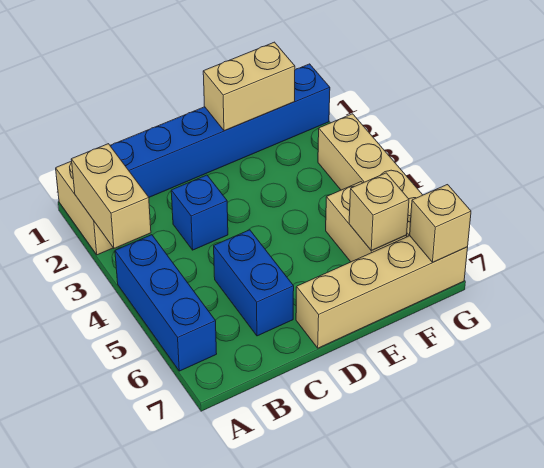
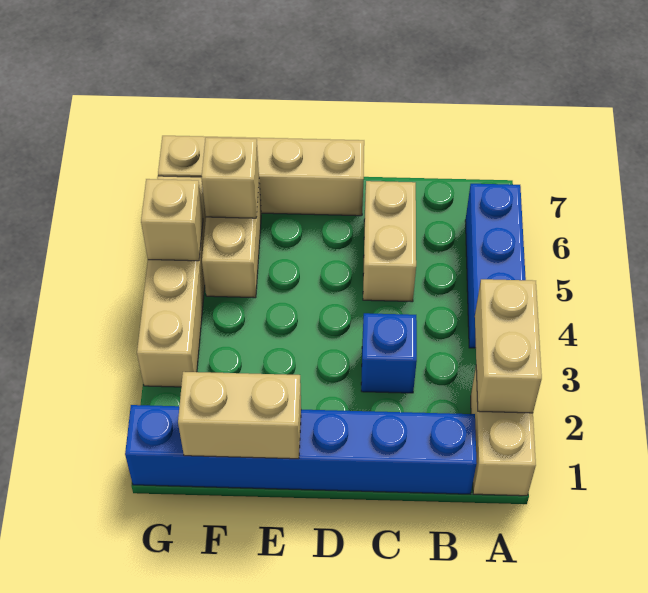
blue brick C5:C6 level 1 -> tan brick C5:C6 level 1
tan brick G7 level 2 -> tan brick G5 level 2

